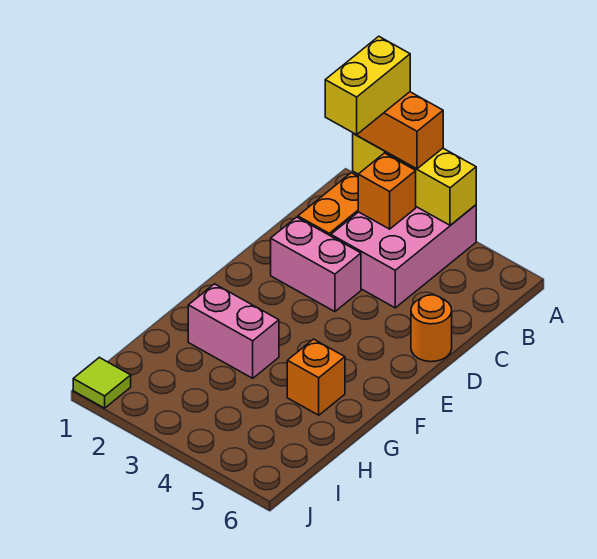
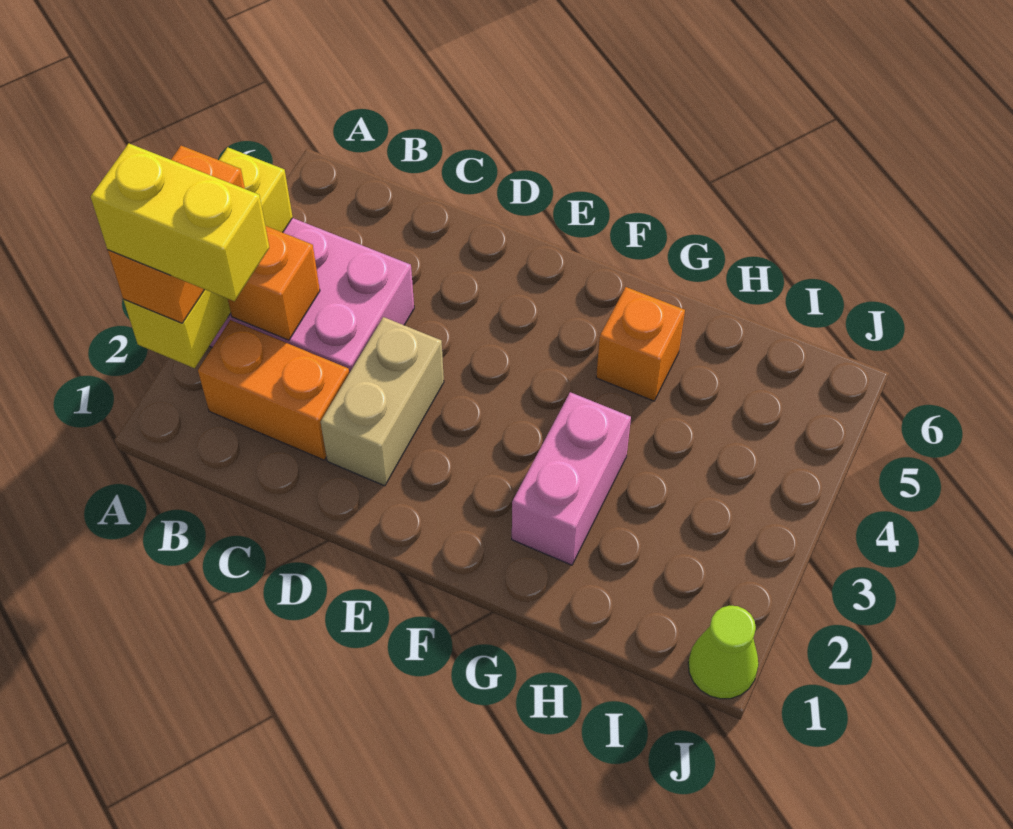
pink brick D2:D3 level 1 -> tan brick D2:D3 level 1
orange round brick D6 level 1 -> none
lime tile J1 level 1 -> lime cone J1 level 1

